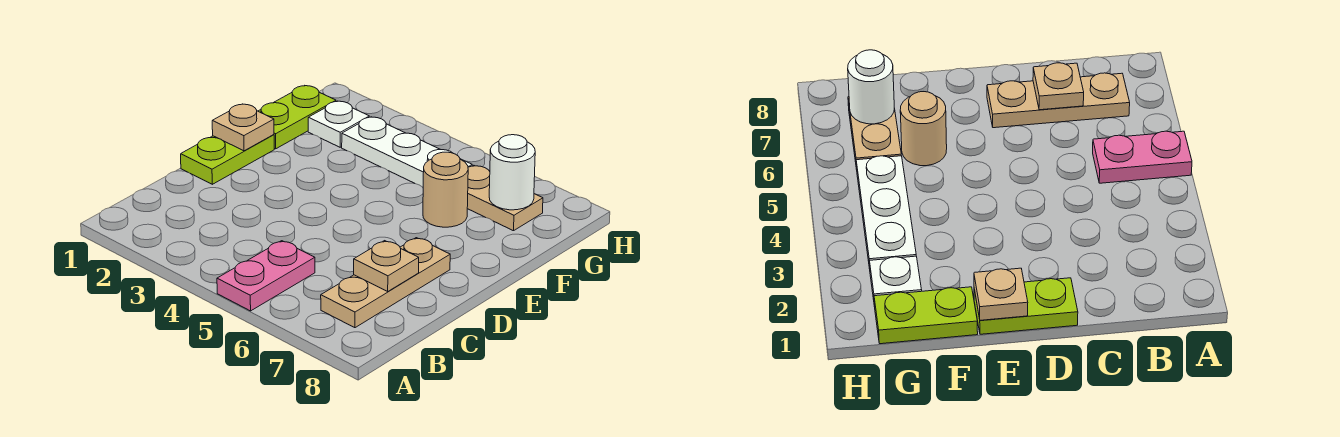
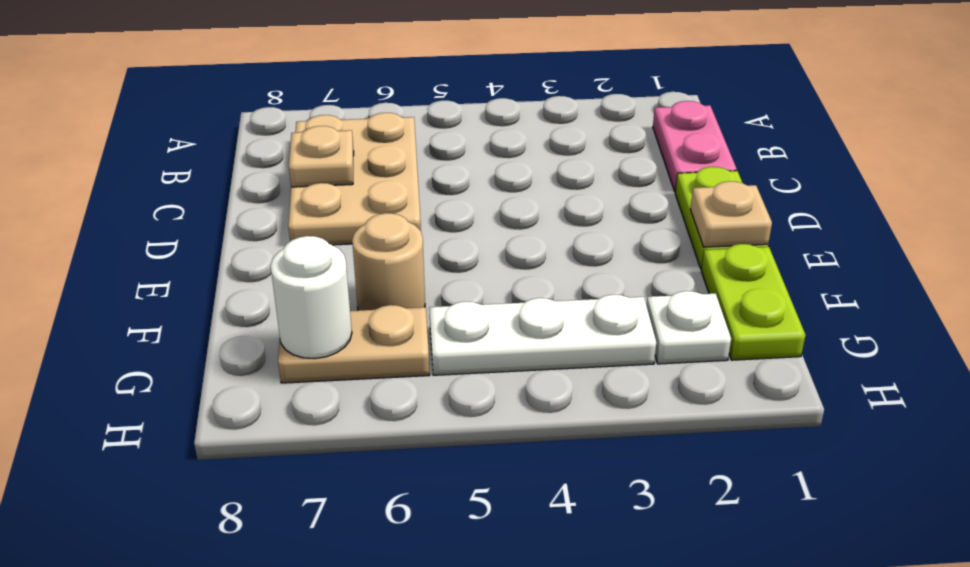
pink plate A5:B5 level 1 -> pink plate B1:C1 level 1
tan plate B7:D7 level 1 -> tan plate B6:D7 level 1

